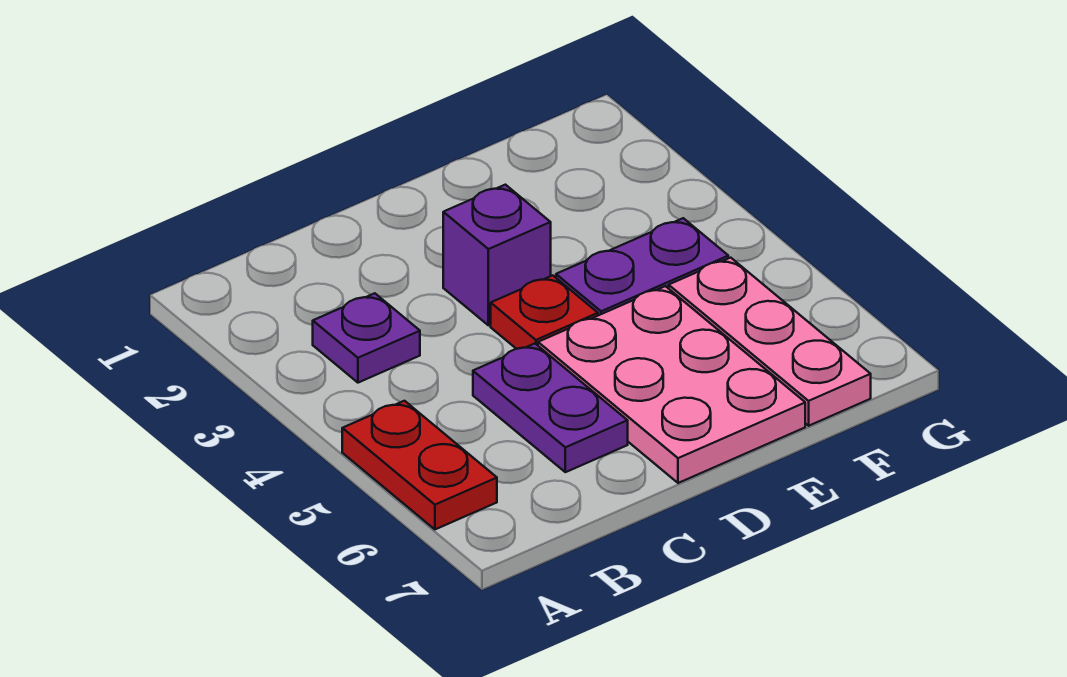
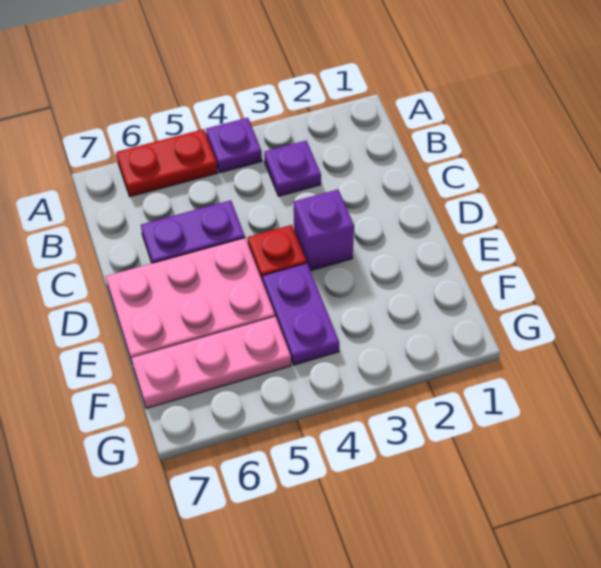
none -> purple plate A4 level 1

